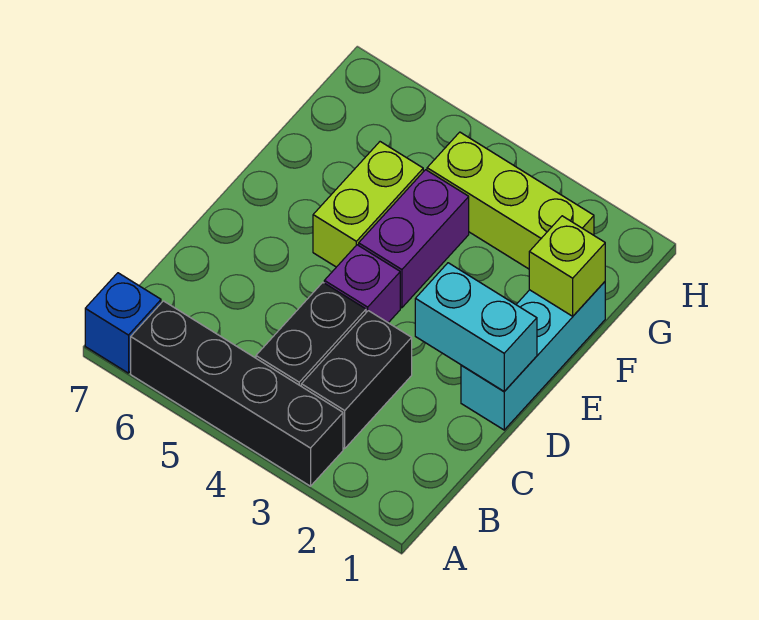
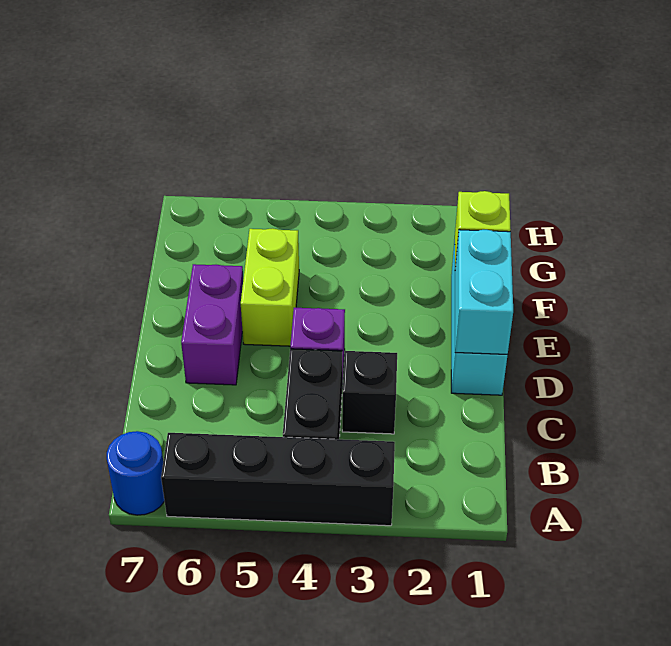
blue brick A7 level 1 -> blue round brick A7 level 1
black brick B3:C3 level 1 -> black brick C3 level 1
cyan brick D1:D2 level 2 -> cyan brick D1:E1 level 2
purple brick E4:F4 level 1 -> purple brick D6:E6 level 1
lime brick G2:G4 level 1 -> none

